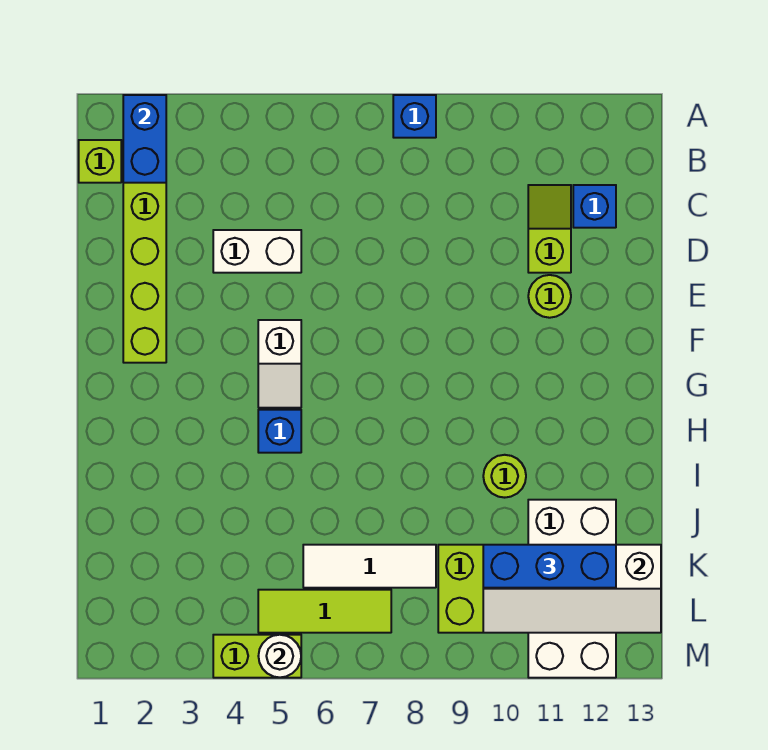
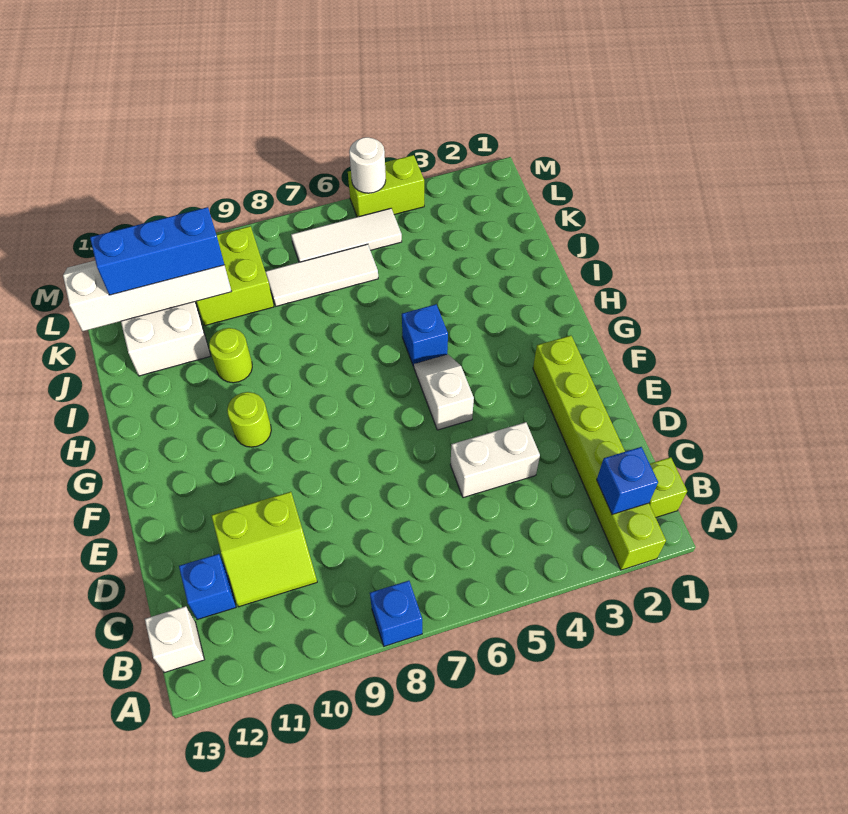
blue brick A2:B2 level 2 -> blue brick B2 level 2
none -> white brick B13 level 1
lime slope C11:D11 level 1 top D -> lime slope C10:D11 level 1 top D
lime round brick E11 level 1 -> lime round brick G10 level 1
lime tile L5:L7 level 1 -> white tile L5:L7 level 1

